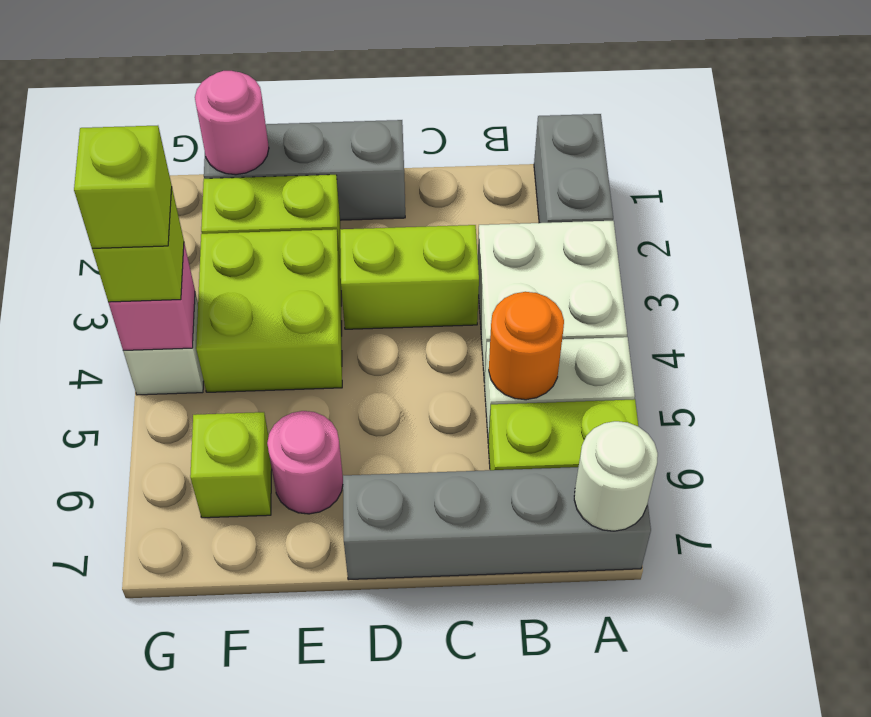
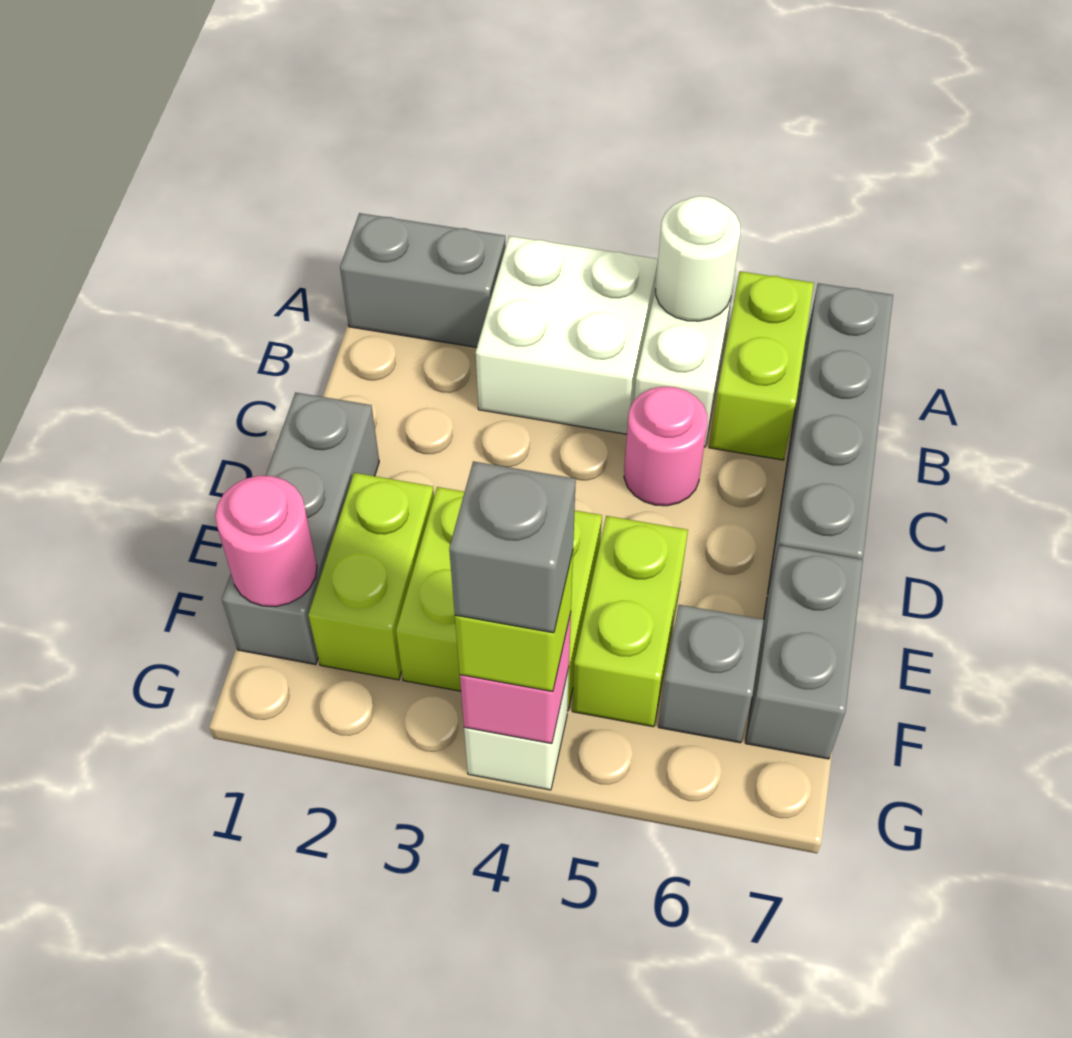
white round brick A7 level 2 -> white round brick A5 level 2
orange round brick B5 level 2 -> none
lime brick C3:D3 level 1 -> lime brick E5:F5 level 1
pink round brick E6 level 1 -> pink round brick C5 level 1
none -> grey brick E7:F7 level 1
lime brick F6 level 1 -> grey brick F6 level 1
lime brick G4 level 4 -> grey brick G4 level 4

